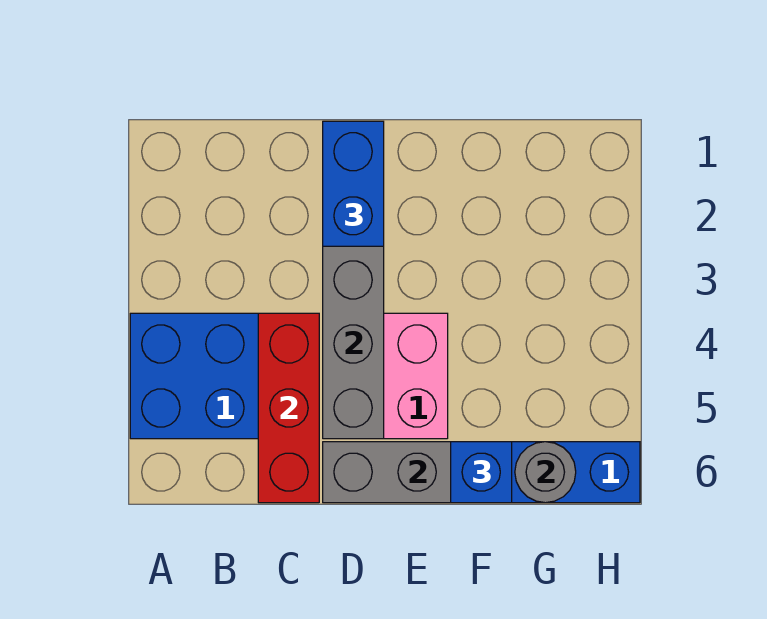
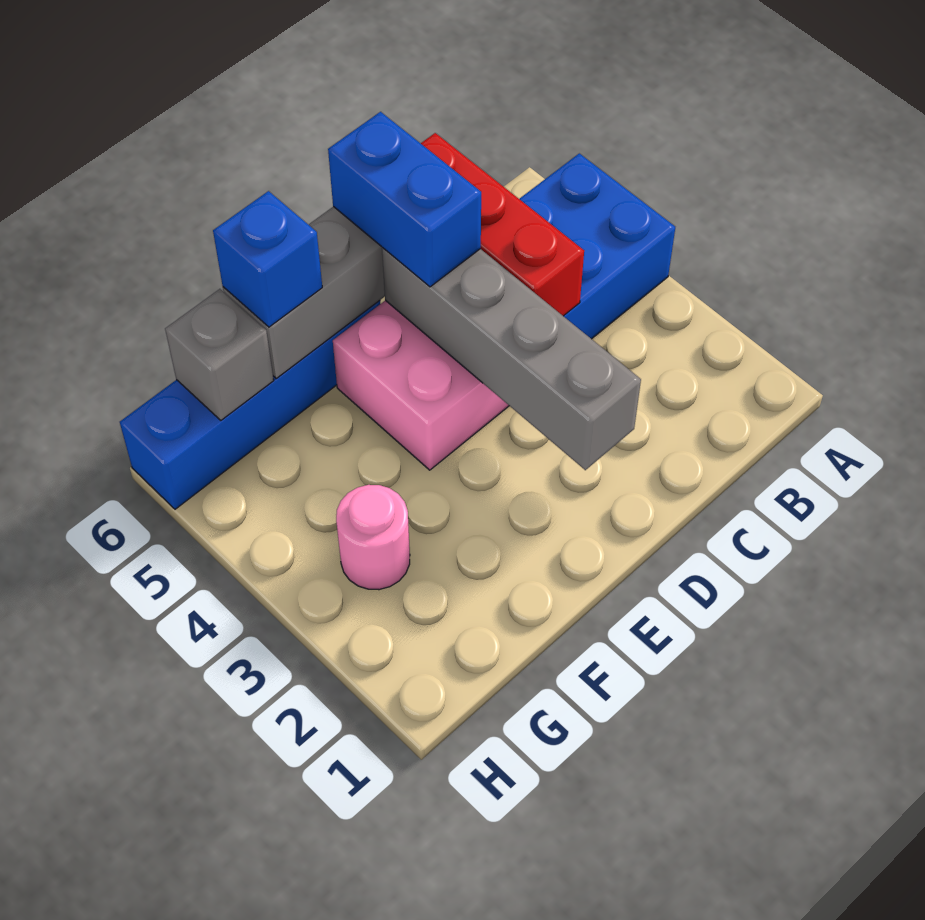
blue brick D1:D2 level 3 -> blue brick D5:D6 level 3
none -> pink round brick G3 level 1
grey round brick G6 level 2 -> grey brick G6 level 2

